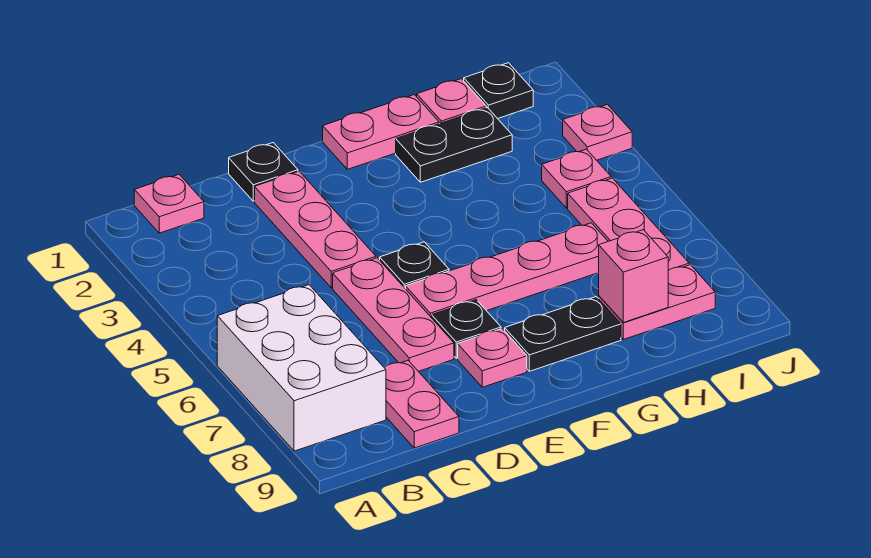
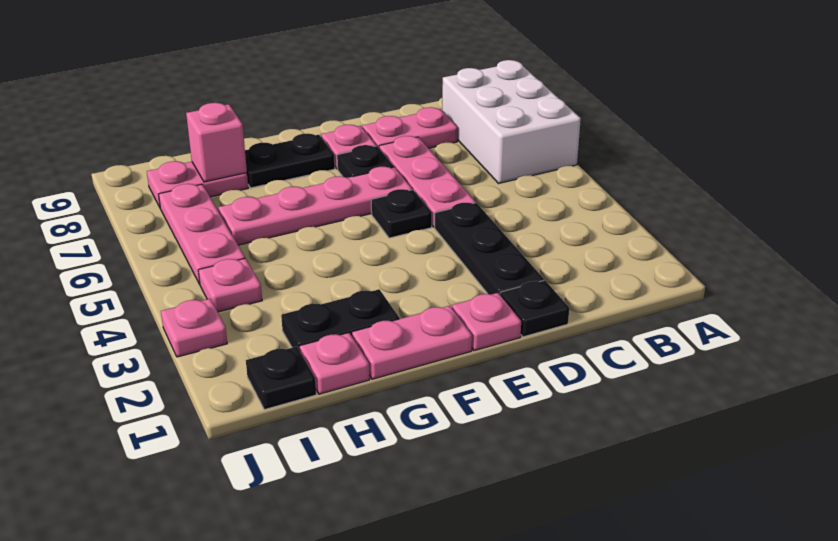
pink plate B1 level 1 -> pink plate E1 level 1
pink plate C8:C9 level 1 -> pink plate C8:D8 level 1
pink plate D2:D4 level 1 -> black plate D2:D4 level 1

